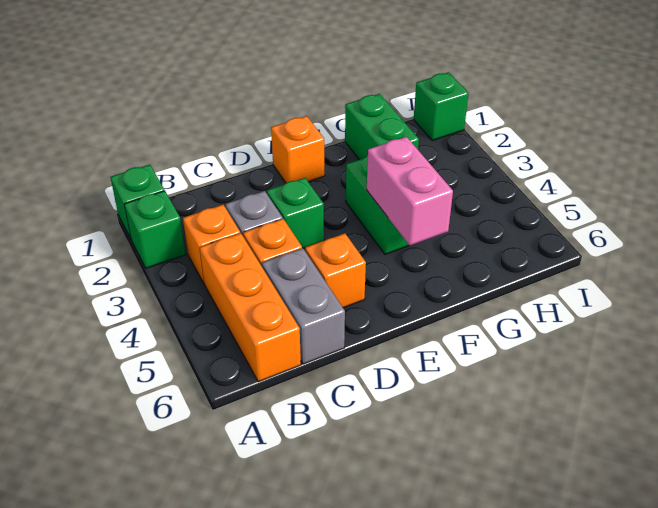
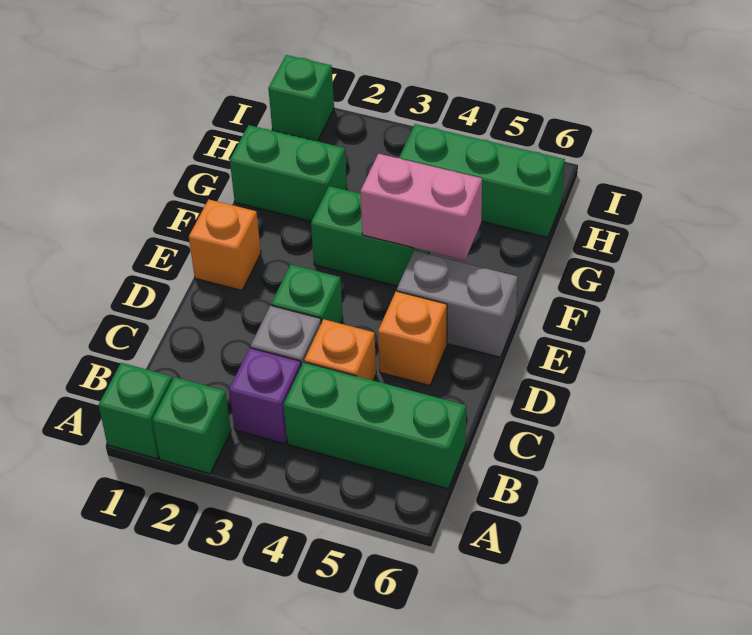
orange brick B3 level 1 -> purple brick B3 level 1
orange brick B4:B6 level 1 -> green brick B4:B6 level 1
grey brick C5:C6 level 1 -> grey brick E5:E6 level 1
none -> green brick H4:H6 level 1

